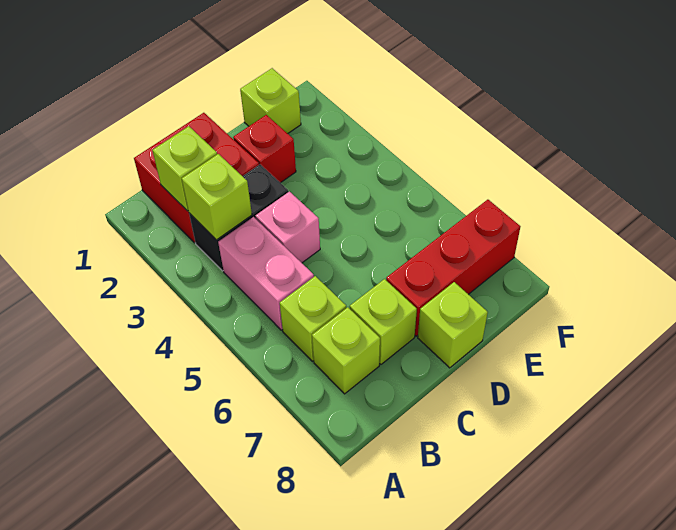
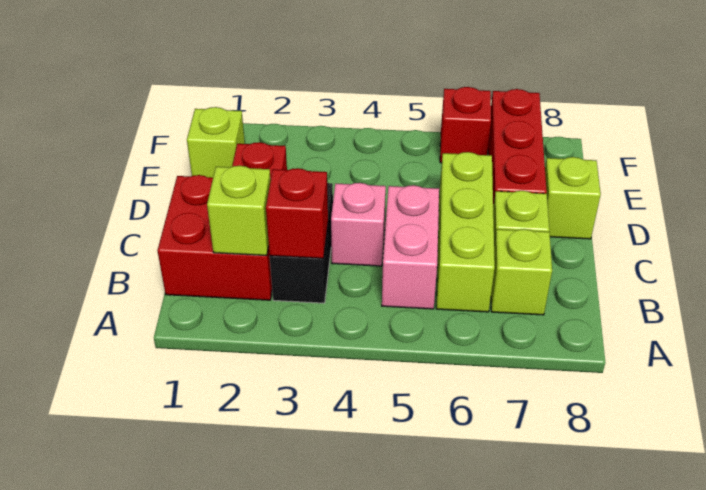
lime brick B3 level 2 -> red brick B3 level 2
pink brick B4:B5 level 1 -> pink brick B5:C5 level 1
lime brick B6 level 1 -> lime brick B6:D6 level 1
none -> red brick F6 level 1

